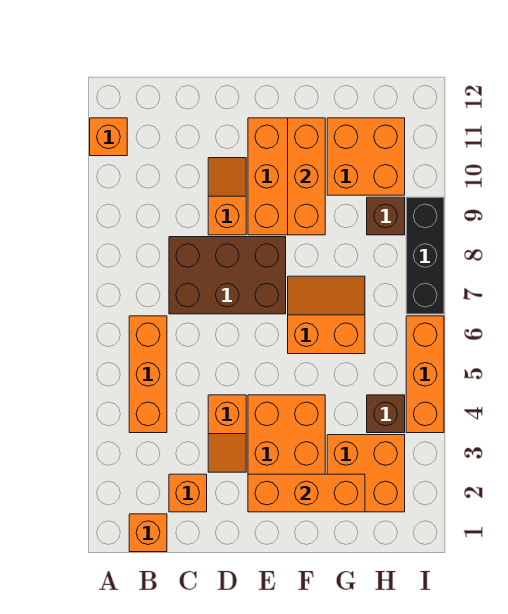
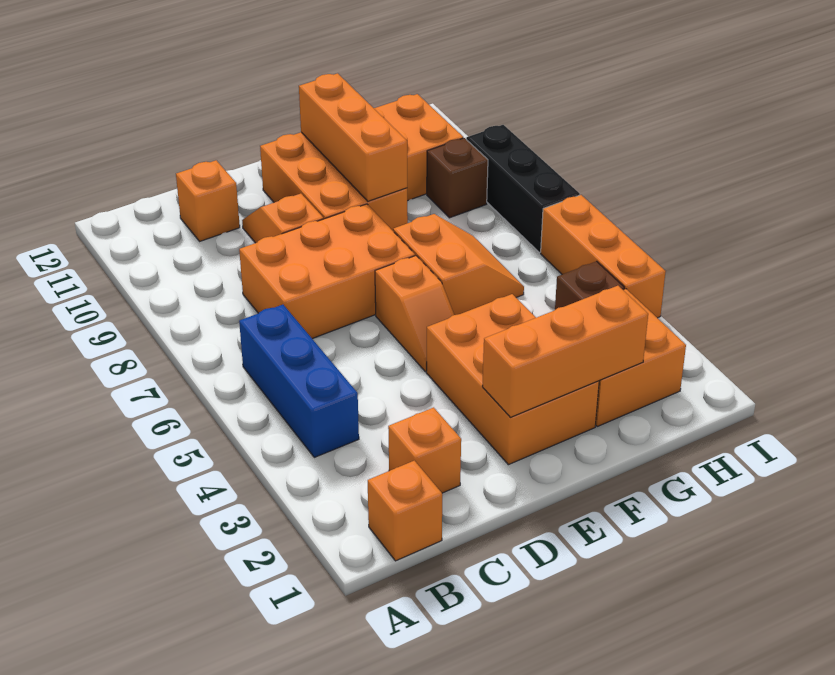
orange brick A11 level 1 -> orange brick C11 level 1
orange brick B4:B6 level 1 -> blue brick B4:B6 level 1
brown brick C7:E8 level 1 -> orange brick C7:E8 level 1
orange slope D3:D4 level 1 top 4 -> orange slope E5:E6 level 1 top 6
orange slope F6:G7 level 1 top 6 -> orange slope F6:G7 level 1 top F

